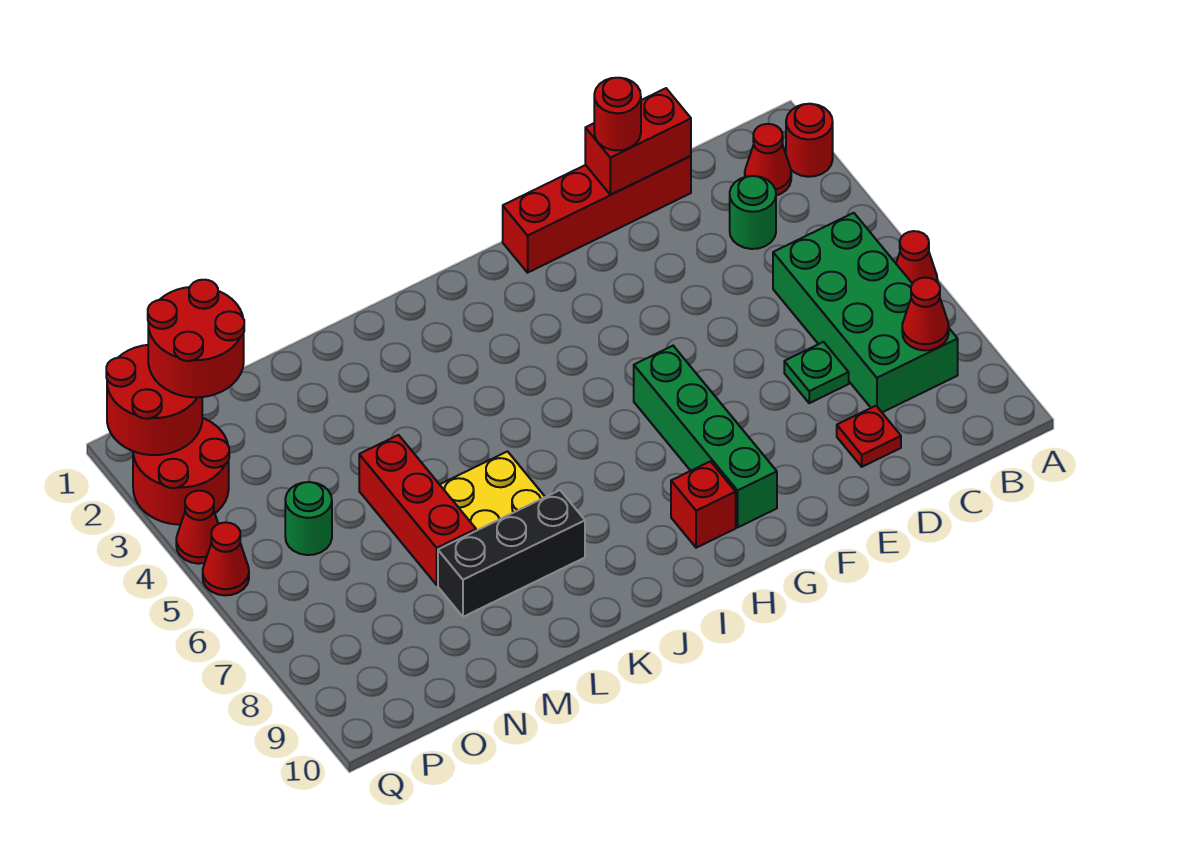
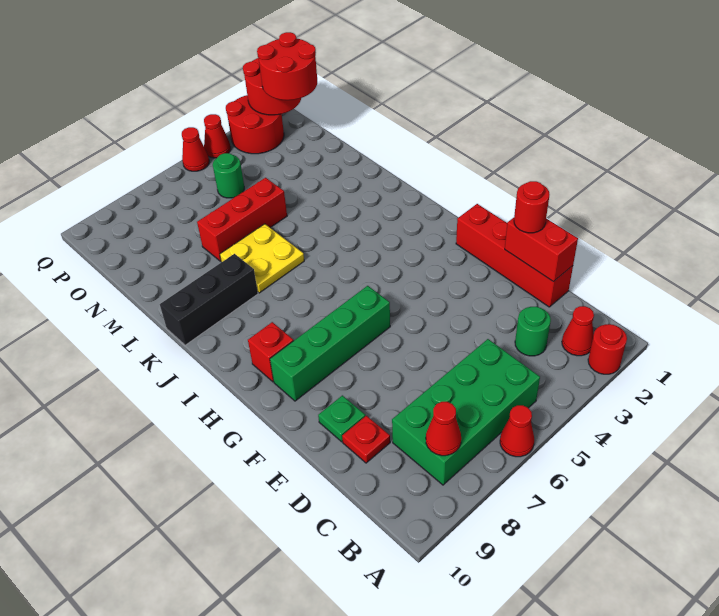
green plate D7 level 1 -> green plate E9 level 1
black brick K8:M8 level 1 -> black brick K8:K10 level 1

